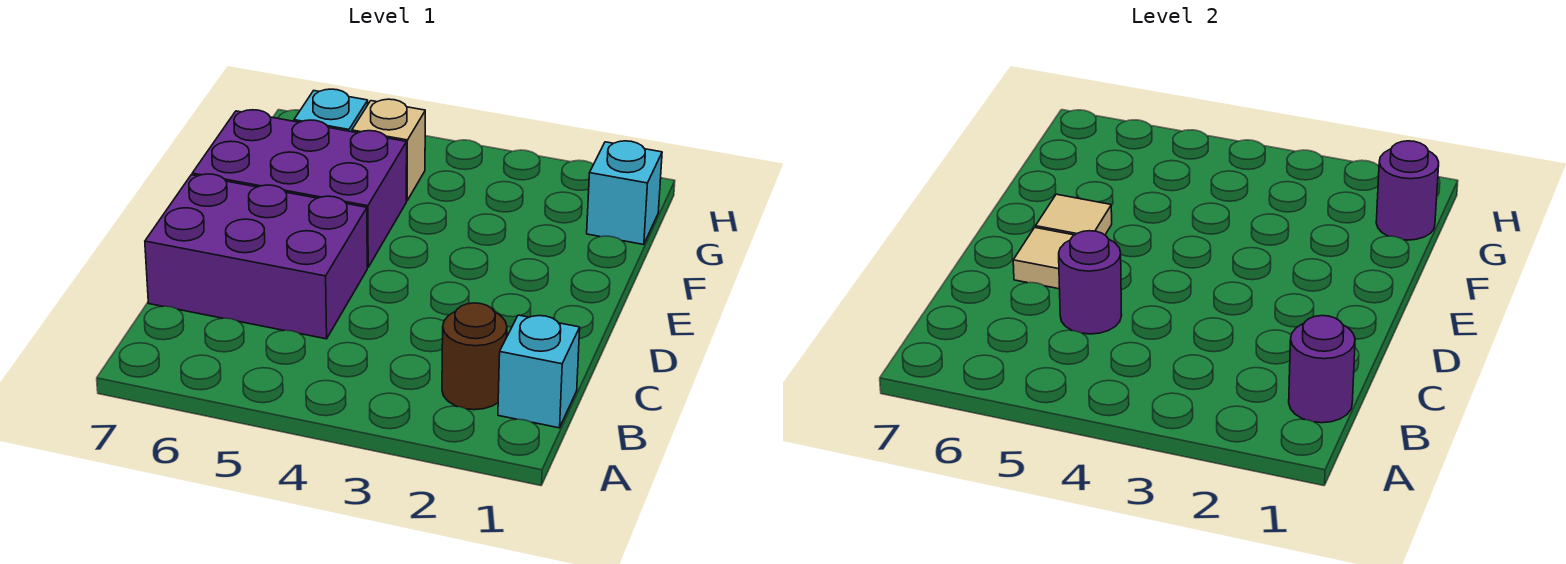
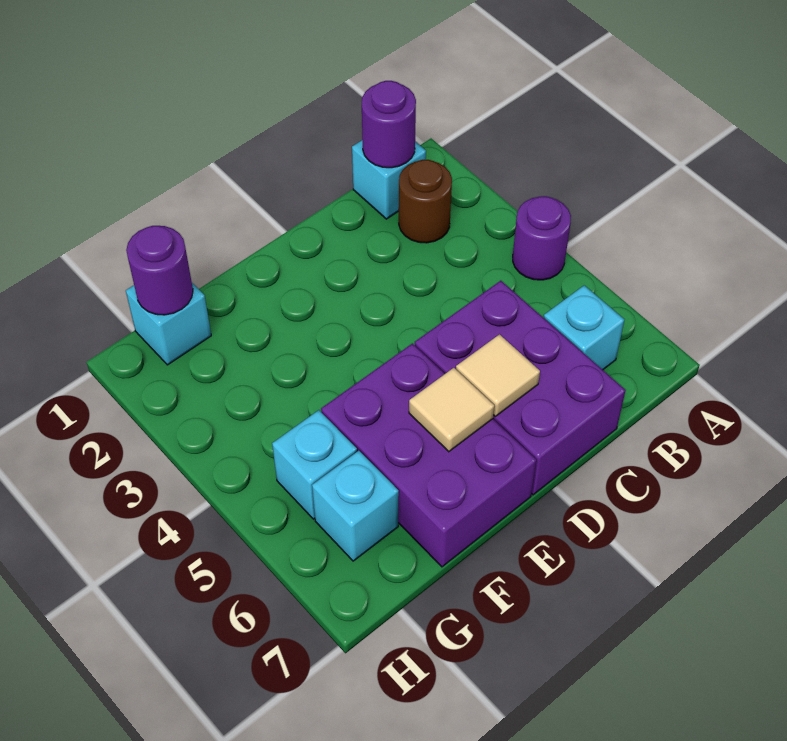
none -> cyan brick B6 level 1
purple round brick C5 level 2 -> purple round brick A4 level 1
tan brick G5 level 1 -> cyan brick G5 level 1

